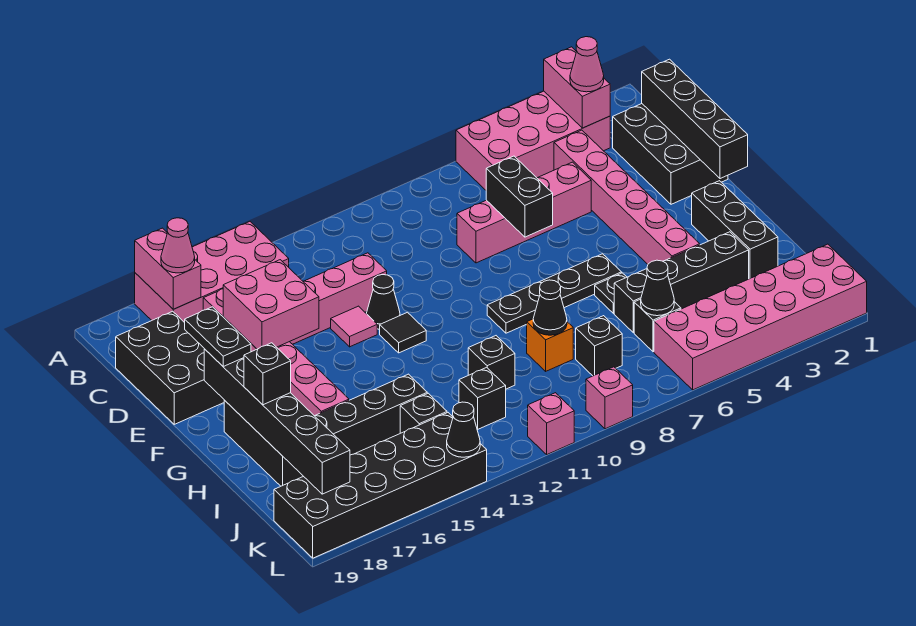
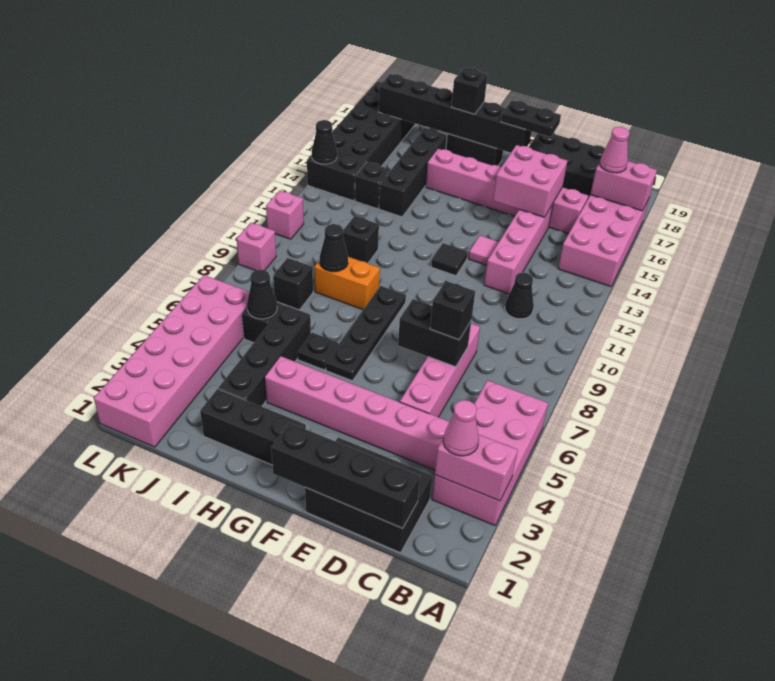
black cone E12 level 1 -> black cone C11 level 1
orange brick I9 level 1 -> orange brick H9:I9 level 1
black brick J12 level 1 -> black brick D7 level 3

